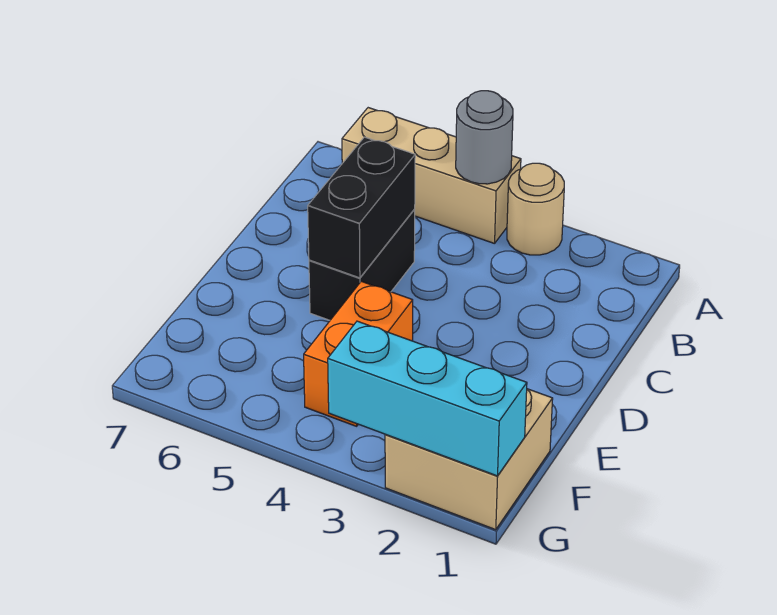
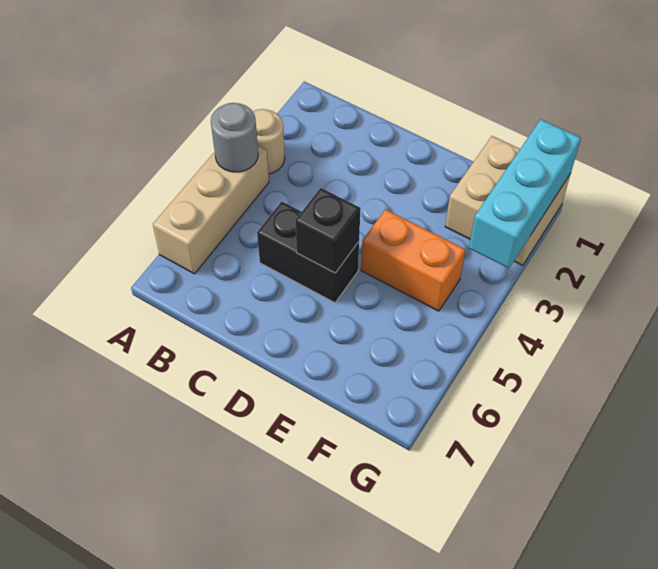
black brick C5:D5 level 2 -> black brick D5 level 2

